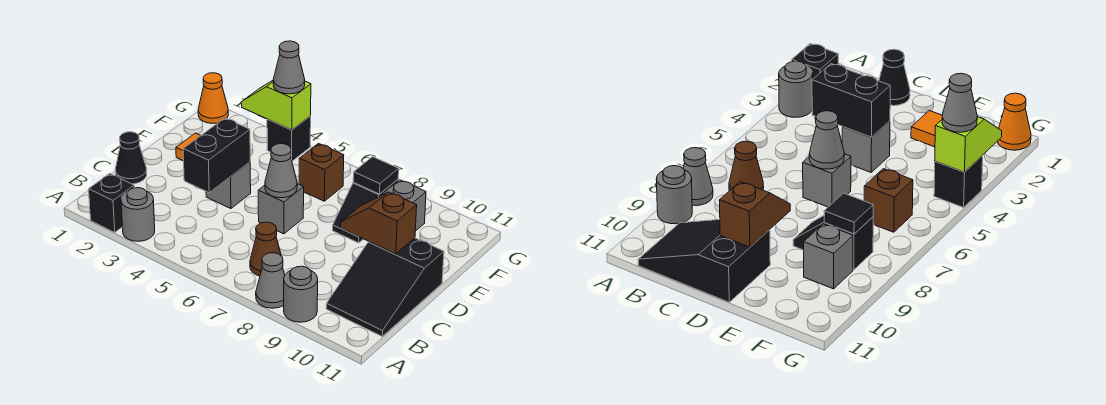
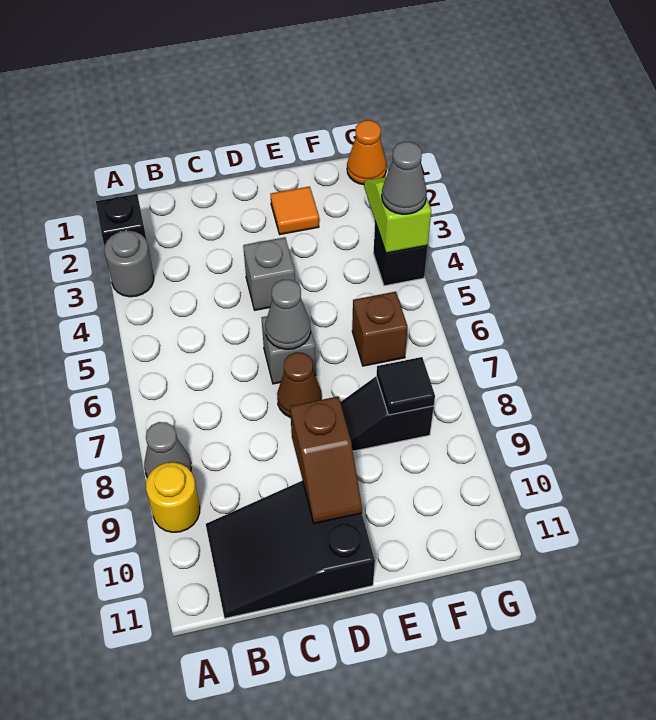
grey round brick A9 level 1 -> yellow round brick A9 level 1
brown cone B7 level 1 -> brown cone D7 level 1
black cone C1 level 1 -> none
black brick C4:D4 level 2 -> none
brown slope D9:D10 level 2 top 10 -> brown slope D9:D10 level 2 top 9
grey brick F9 level 1 -> none

